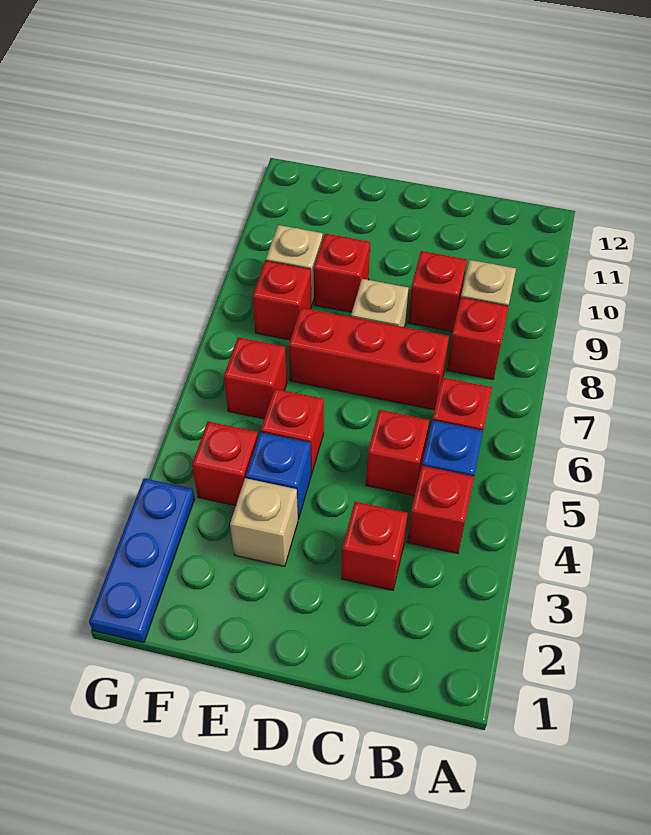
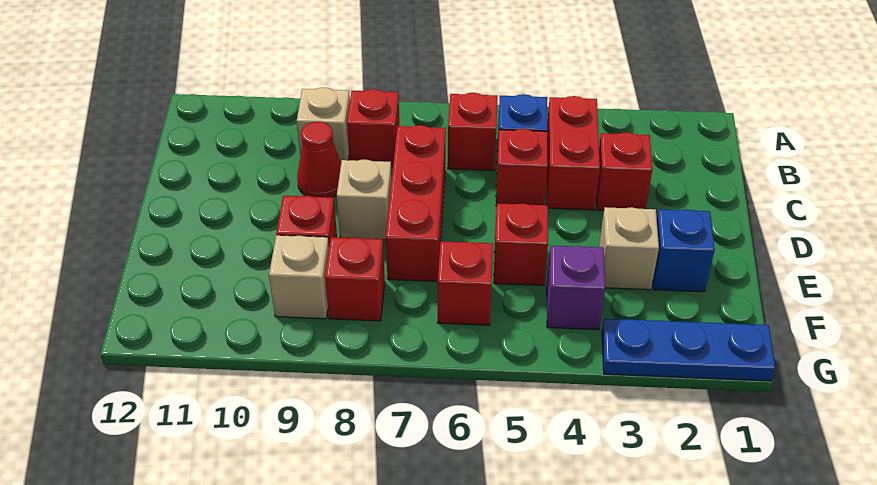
red brick B4 level 1 -> red brick B4:C4 level 1
red brick C9 level 1 -> red cone C9 level 1
blue brick E4 level 1 -> blue brick E2 level 1
red brick F4 level 1 -> purple brick F4 level 1

